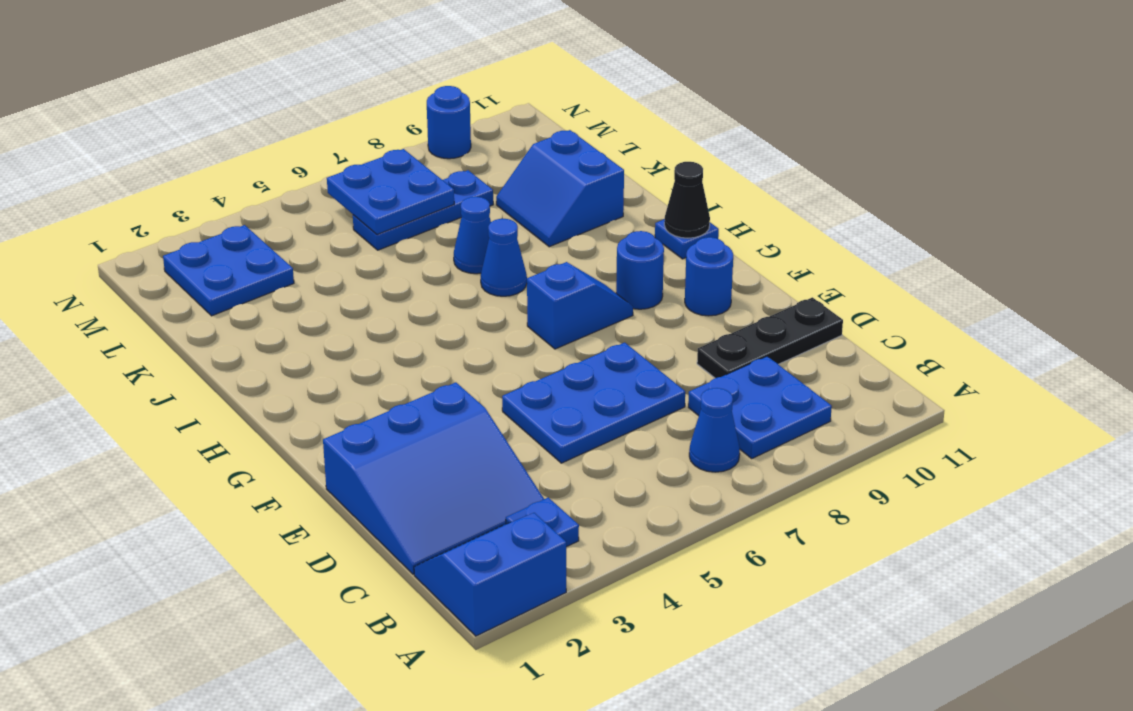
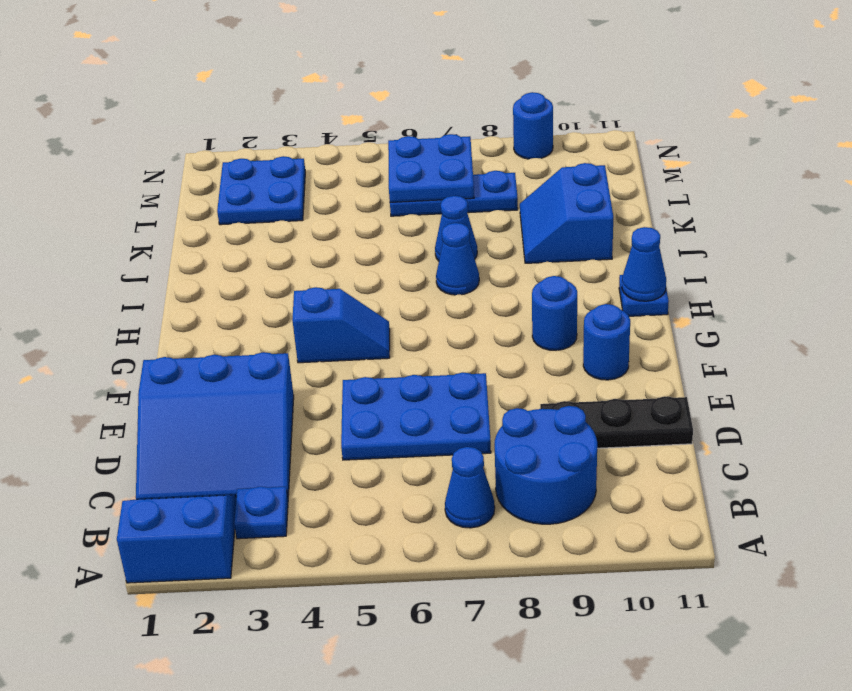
blue plate B8:C9 level 1 -> blue round brick B8:C9 level 1
blue slope G7:G8 level 1 top 7 -> blue slope G4:G5 level 1 top 4
black cone H11 level 2 -> blue cone H11 level 2

